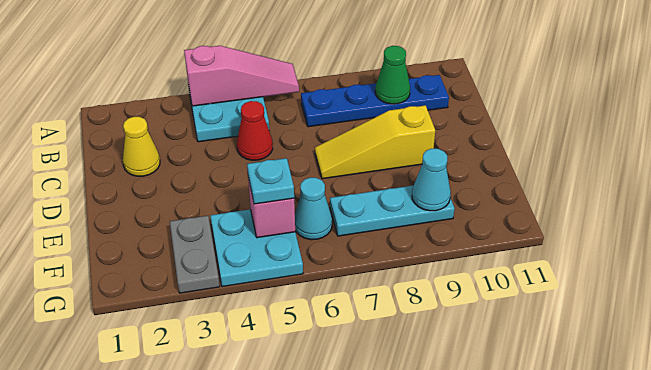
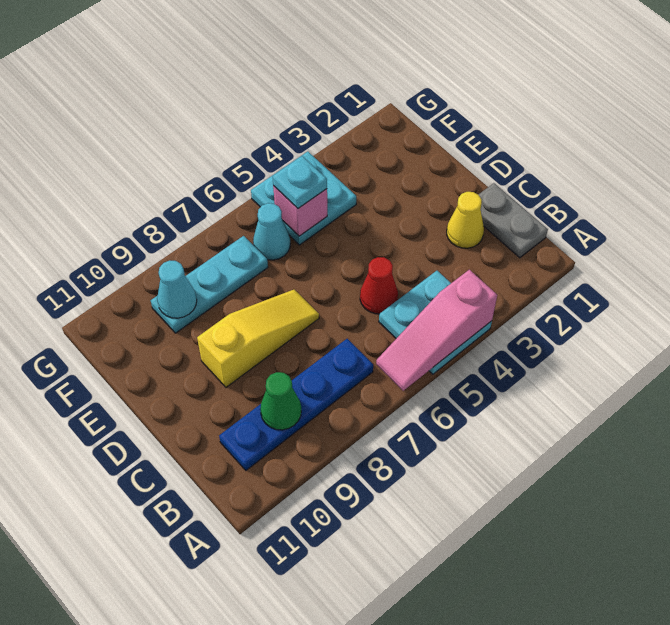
grey plate F3:G3 level 1 -> grey plate B1:C1 level 1

